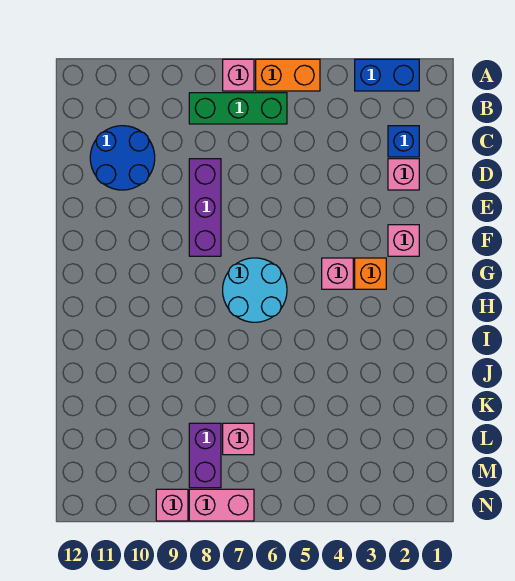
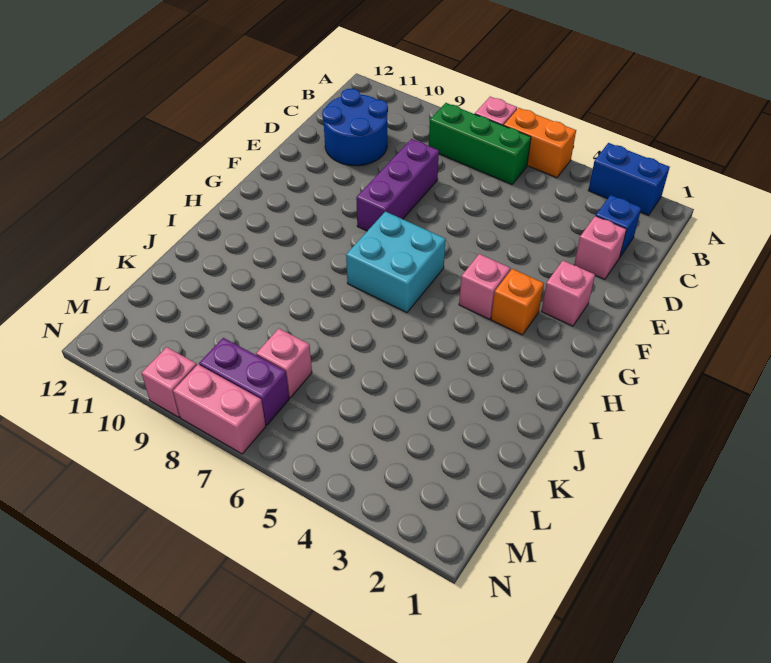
cyan round brick G6:H7 level 1 -> cyan brick G6:H7 level 1
purple brick L8:M8 level 1 -> purple brick M7:M8 level 1

